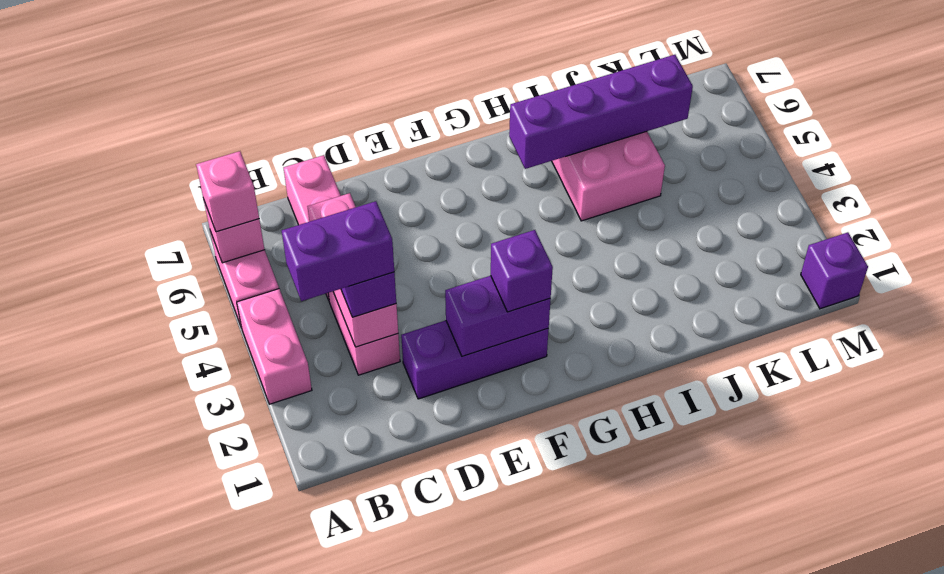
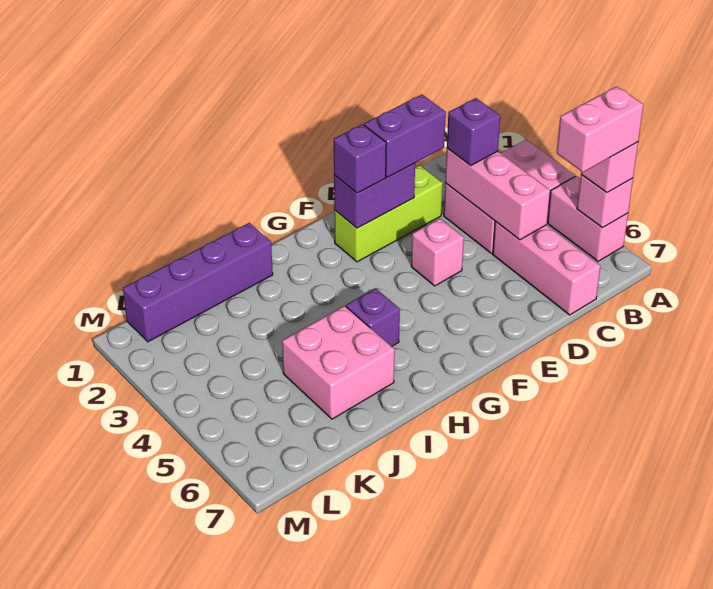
none -> pink brick A6:B6 level 4
purple brick B3:C3 level 4 -> purple brick D2:E2 level 3
purple brick D2:F2 level 1 -> lime brick D2:F2 level 1
none -> pink brick E4 level 1
purple brick H6:K6 level 2 -> purple brick I1:L1 level 1
purple brick M1 level 1 -> purple brick H5 level 1

